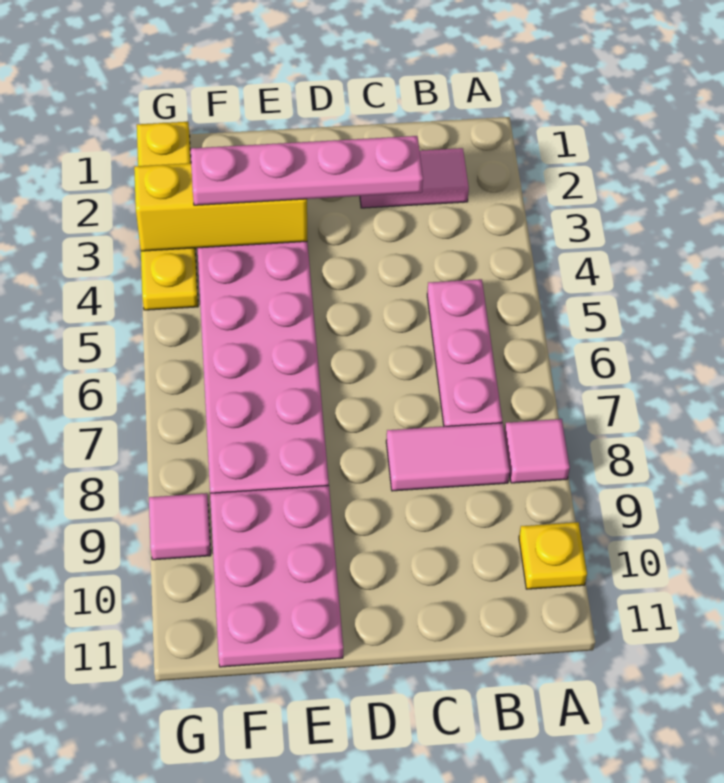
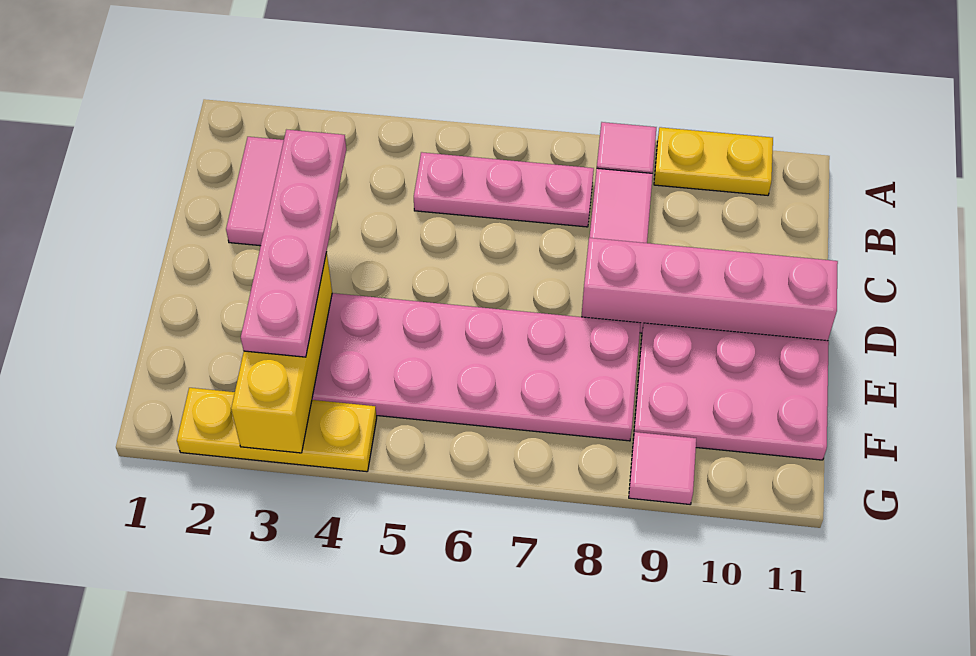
yellow plate A10 level 1 -> yellow plate A9:A10 level 1
none -> pink brick D8:D11 level 1
yellow plate G1:G4 level 1 -> yellow plate G2:G4 level 1

